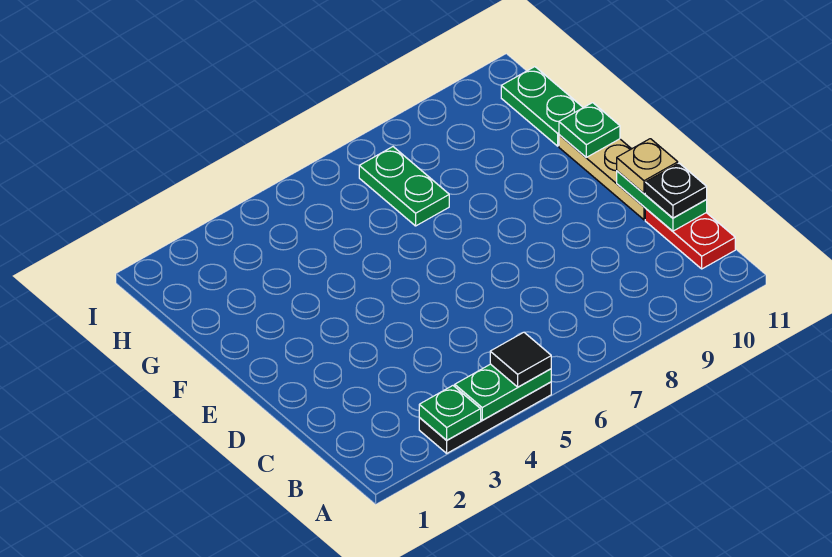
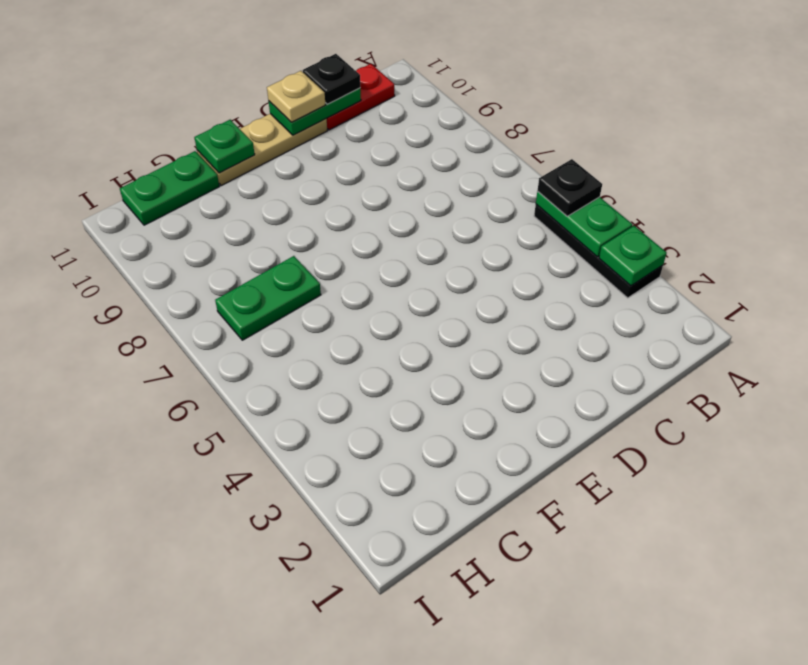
black tile A5 level 3 -> black plate A5 level 3

